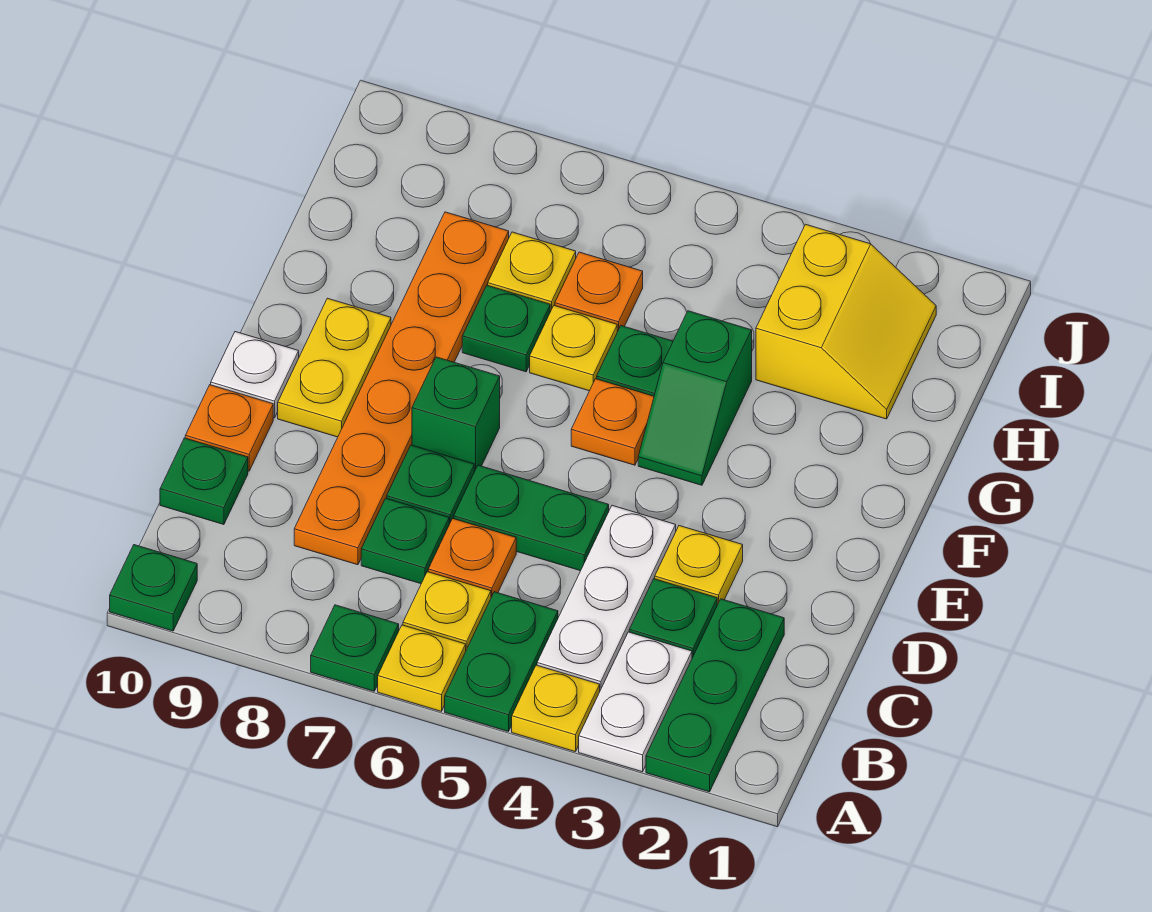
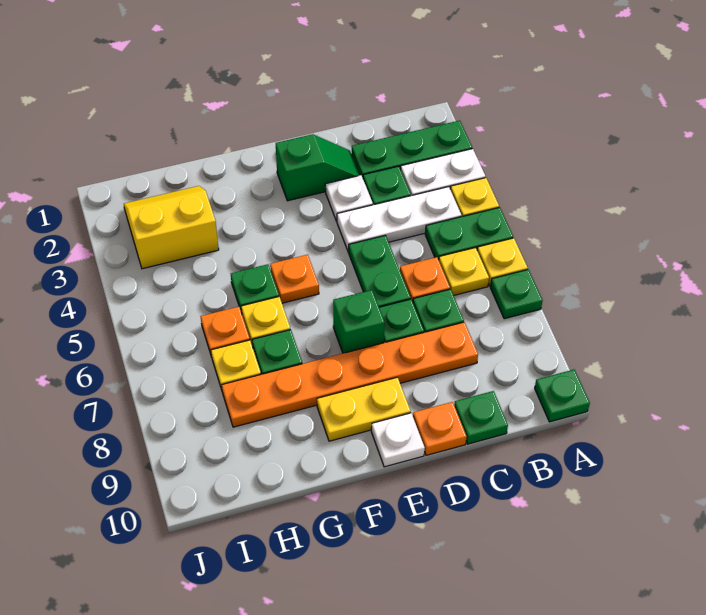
yellow plate D3 level 1 -> white plate D3 level 1
green slope F4:G4 level 1 top G -> green slope D2:E2 level 1 top E

